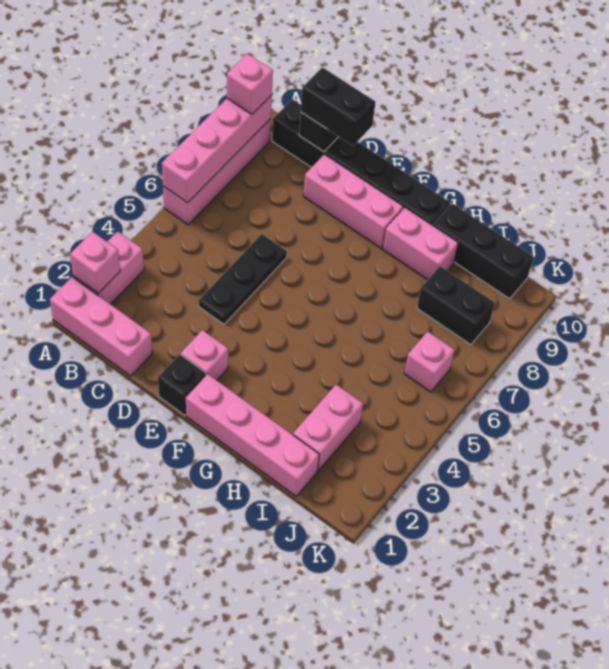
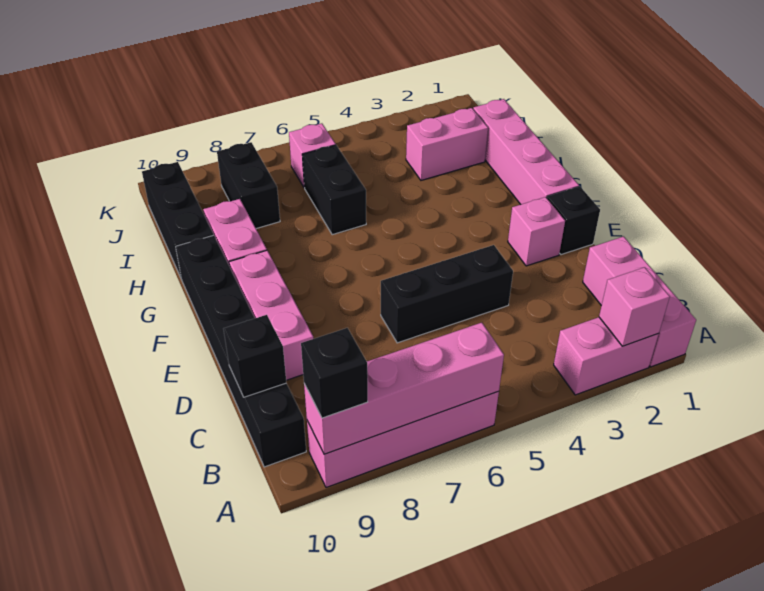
pink brick A9 level 3 -> black brick A9 level 3
black brick C10:D10 level 3 -> black brick H6:I6 level 1
black plate D4:D6 level 1 -> black brick D4:D6 level 1

